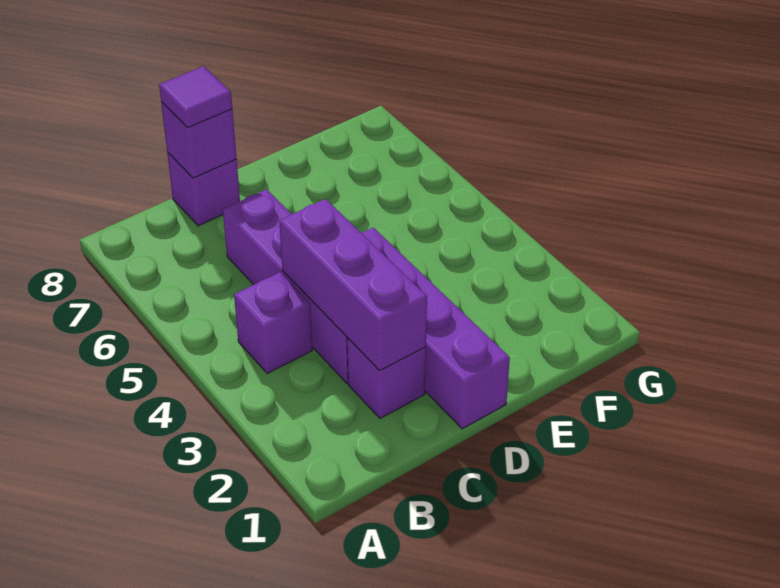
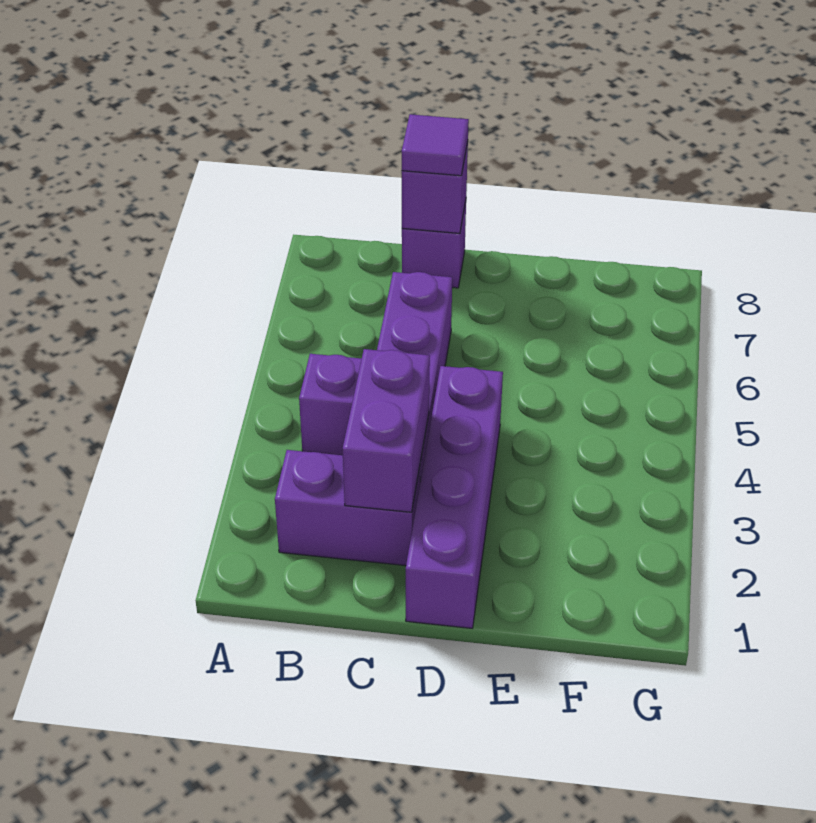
purple brick C2 level 1 -> purple brick B2:C2 level 1
purple brick C2:C4 level 2 -> purple brick C2:C3 level 2

